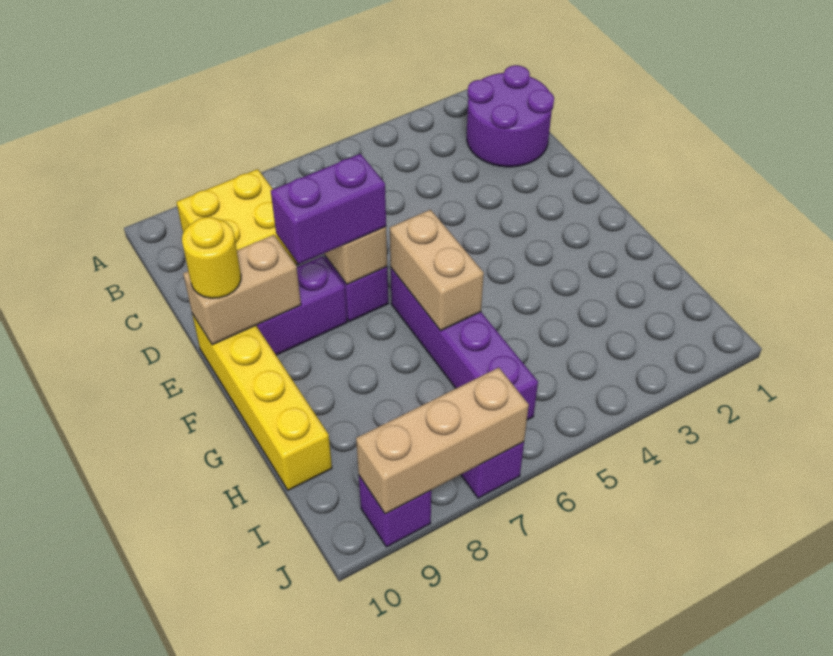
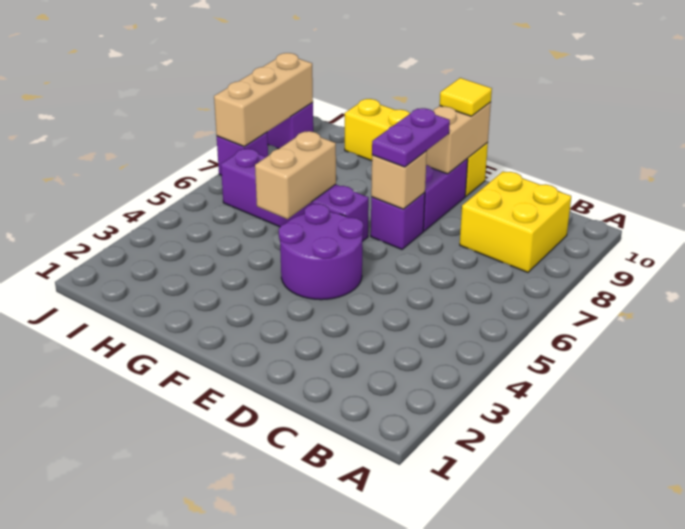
purple round brick B1:C2 level 1 -> purple round brick E4:F5 level 1
purple brick E7:E8 level 3 -> purple plate E7:E8 level 3
yellow round brick E10 level 3 -> yellow tile E10 level 3
tan brick F6:G6 level 2 -> tan brick G5:G6 level 2

